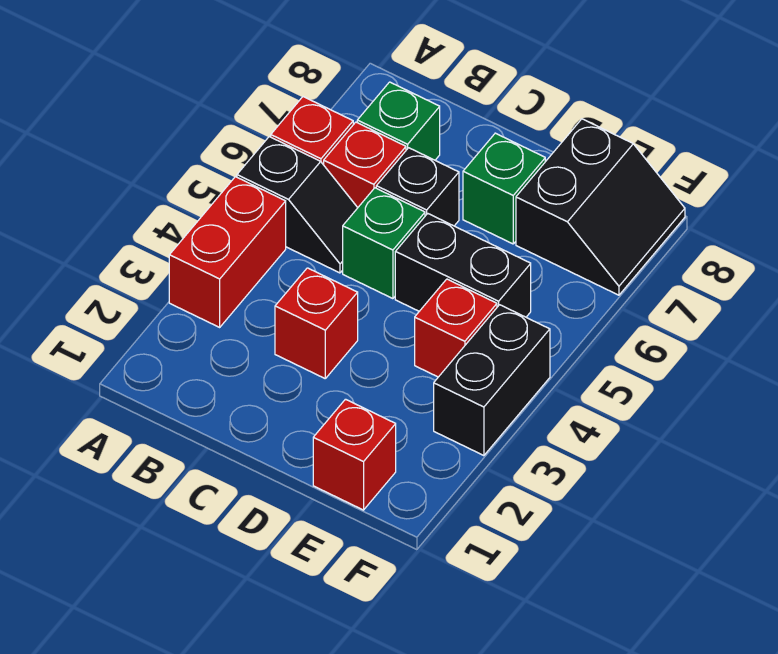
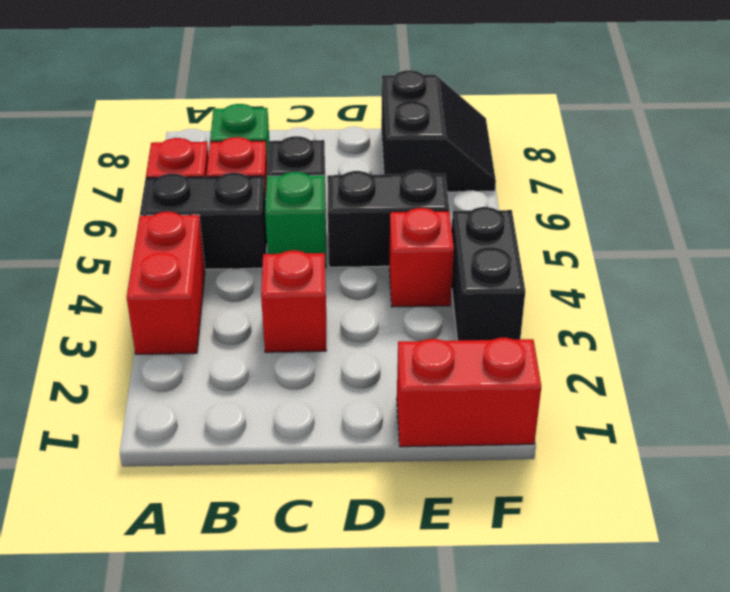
black slope A5:B5 level 1 top A -> black brick A5:B5 level 1
green brick D7 level 1 -> none
red brick E1 level 1 -> red brick E1:F1 level 1

